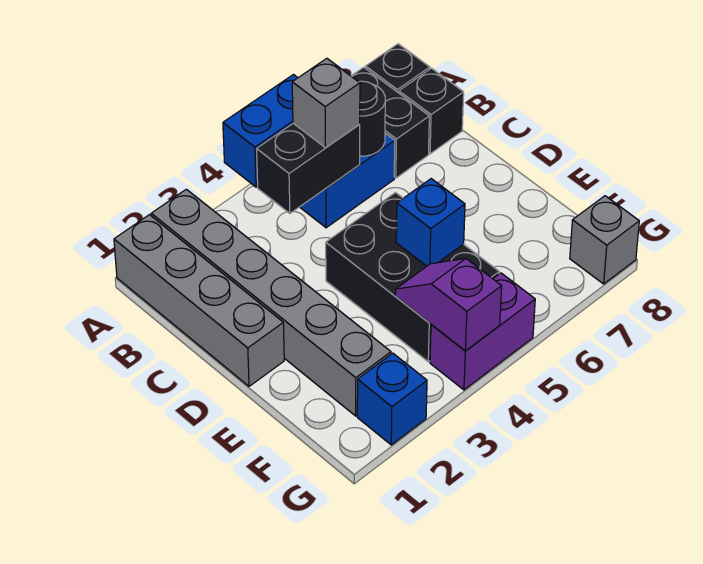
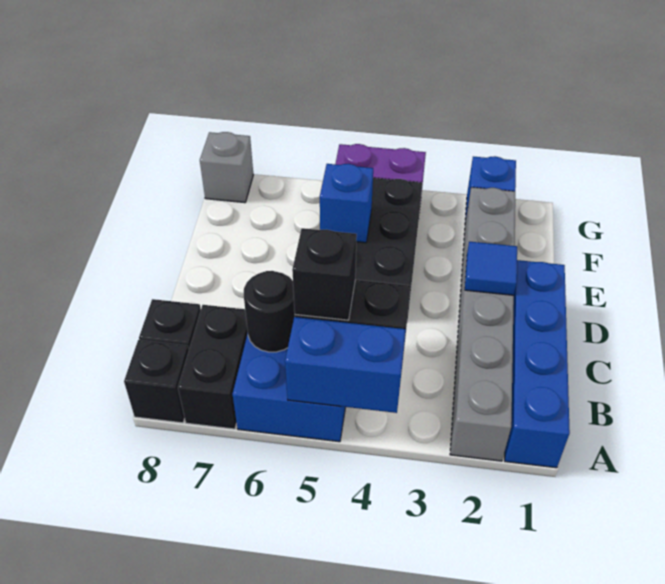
grey brick A1:D1 level 1 -> blue brick A1:D1 level 1
grey brick B5 level 3 -> black brick B5 level 3
none -> blue tile D2 level 2
purple slope F4:G4 level 2 top G -> none

